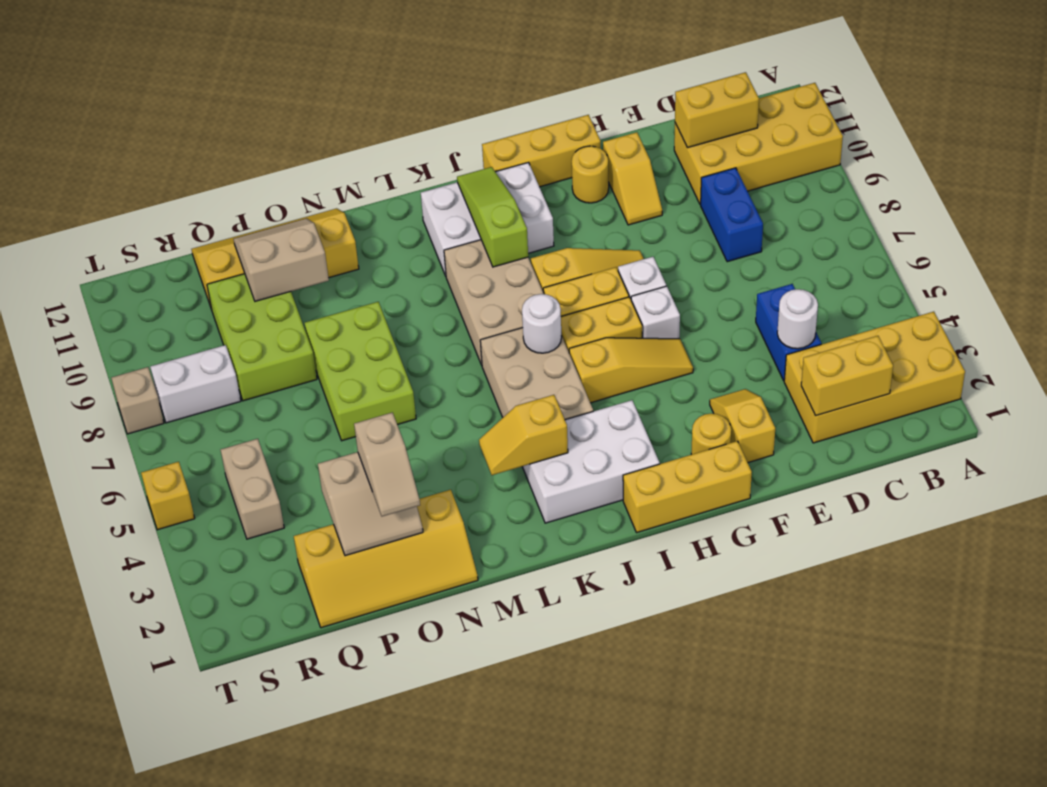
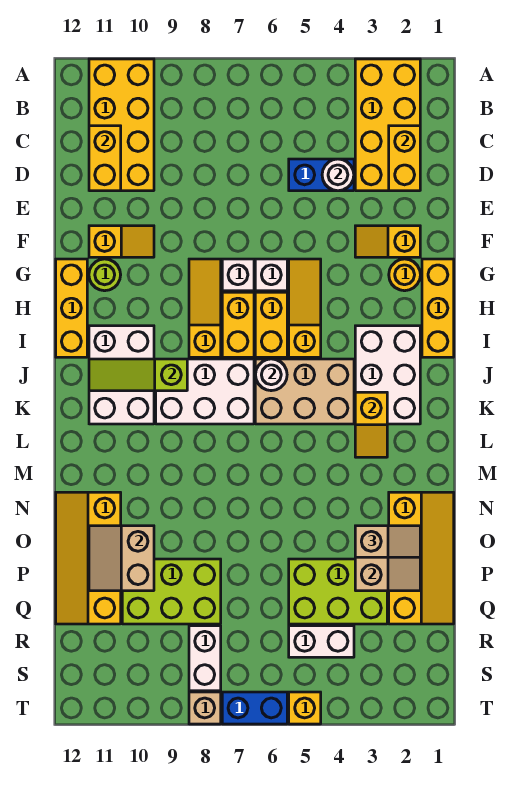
blue brick D8:D9 level 1 -> blue brick T6:T7 level 1
yellow round brick G11 level 1 -> lime round brick G11 level 1
tan brick J7:K9 level 1 -> white brick J7:K9 level 1
lime brick N6:O8 level 1 -> lime brick P3:Q5 level 1
tan brick R4:R5 level 1 -> white brick R4:R5 level 1

